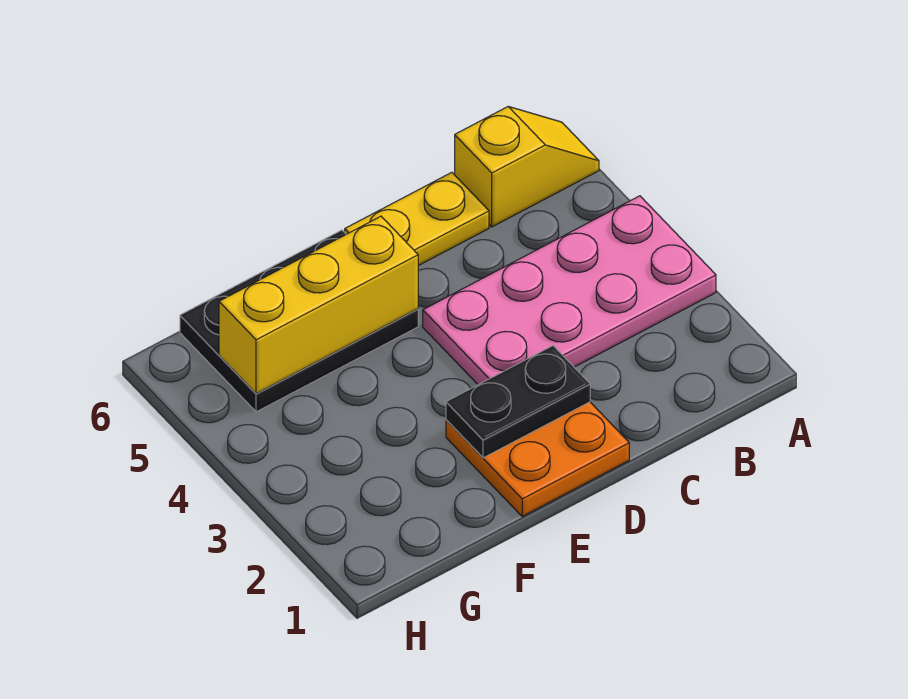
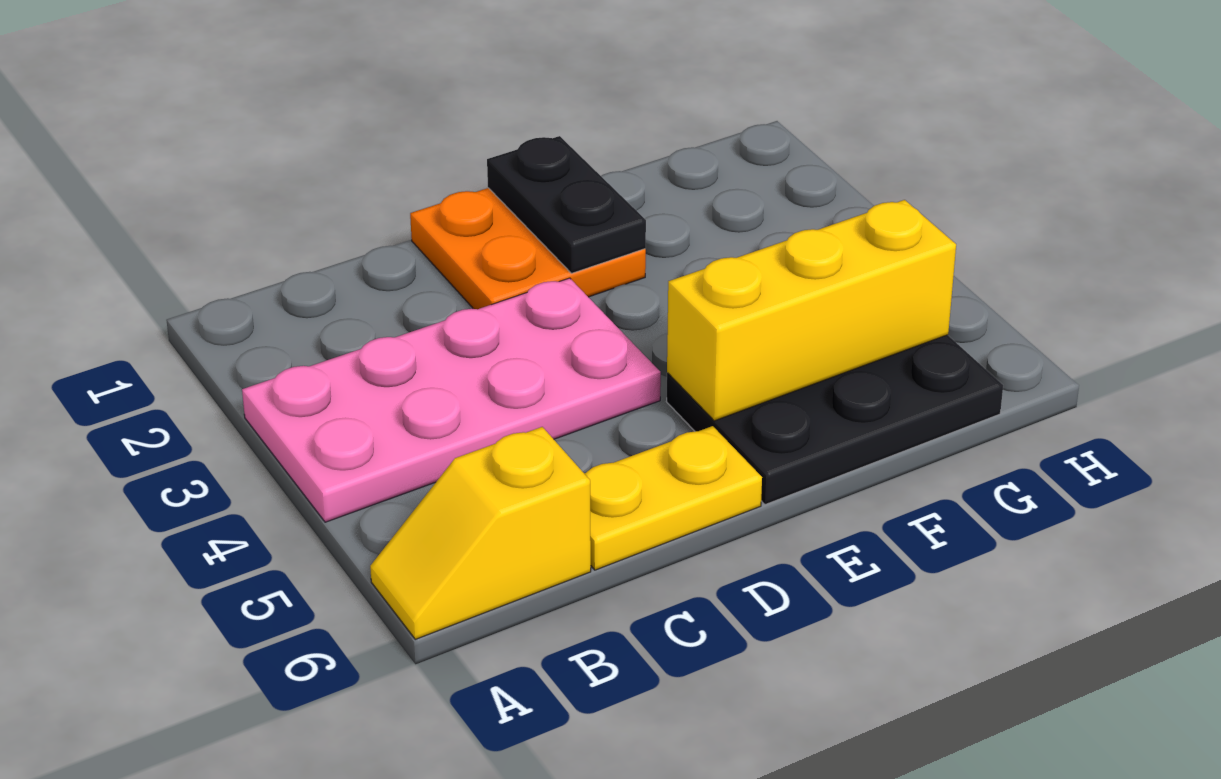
black plate D2:E2 level 2 -> black plate E1:E2 level 2

